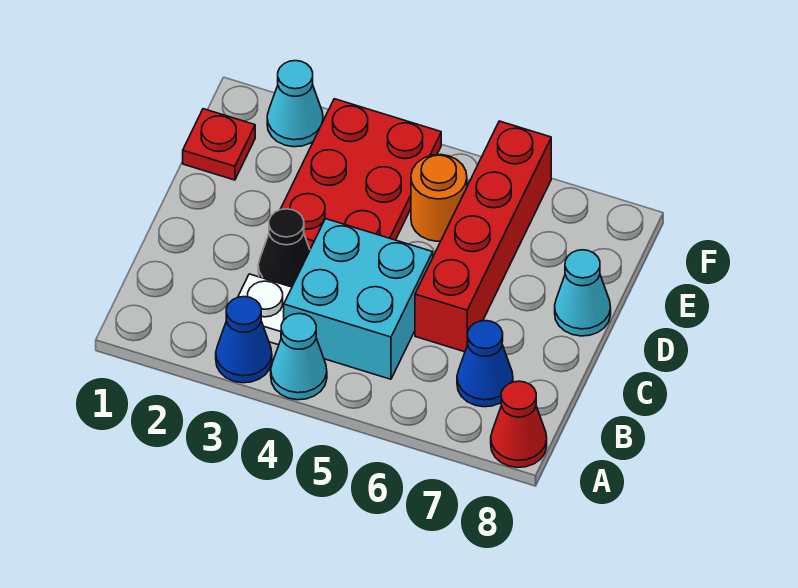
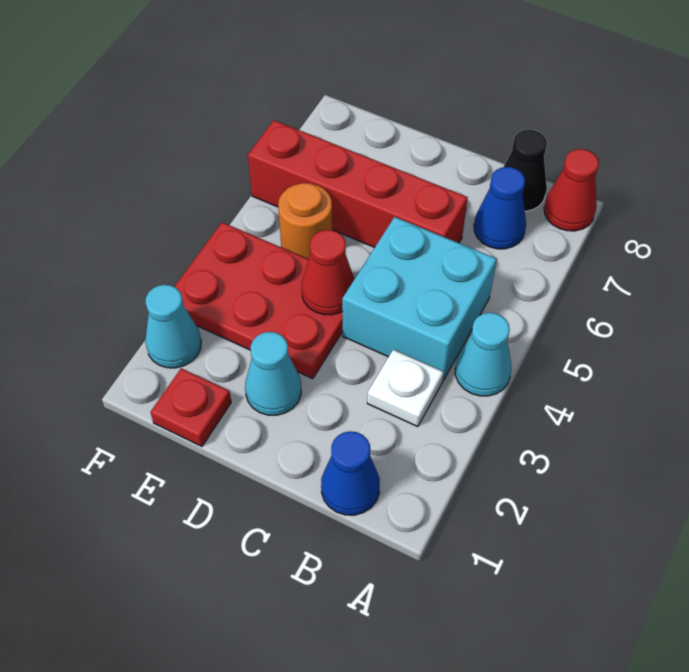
blue cone A3 level 1 -> blue cone B1 level 1
black cone C3 level 1 -> black cone B8 level 1
none -> red cone D4 level 2
cyan cone D8 level 1 -> cyan cone D2 level 1

